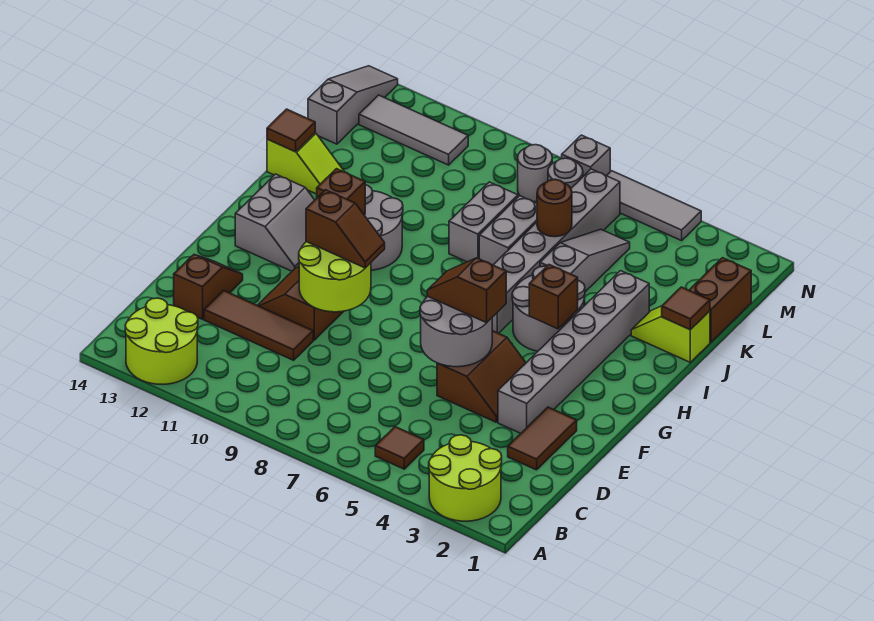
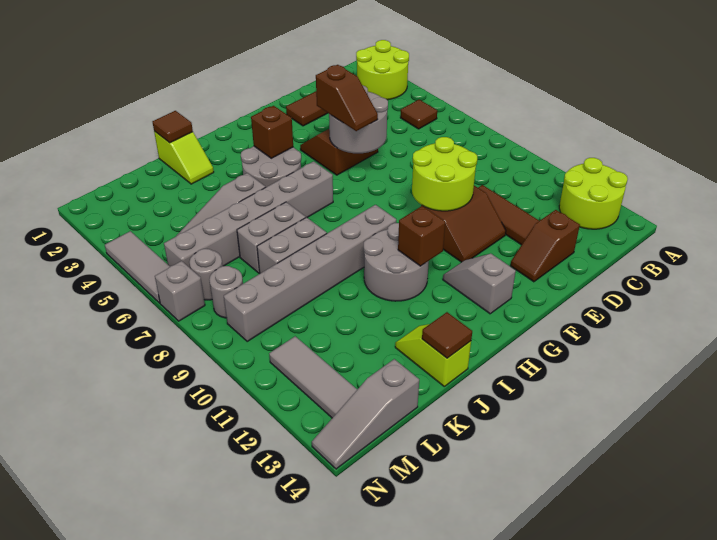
grey brick E3:J3 level 1 -> grey brick H9:M9 level 1
brown slope F9:F10 level 3 top 10 -> none
grey slope G12:H13 level 1 top 13 -> grey slope G12:G13 level 1 top 13
brown brick K1:L1 level 1 -> none
brown round brick K6 level 2 -> none

